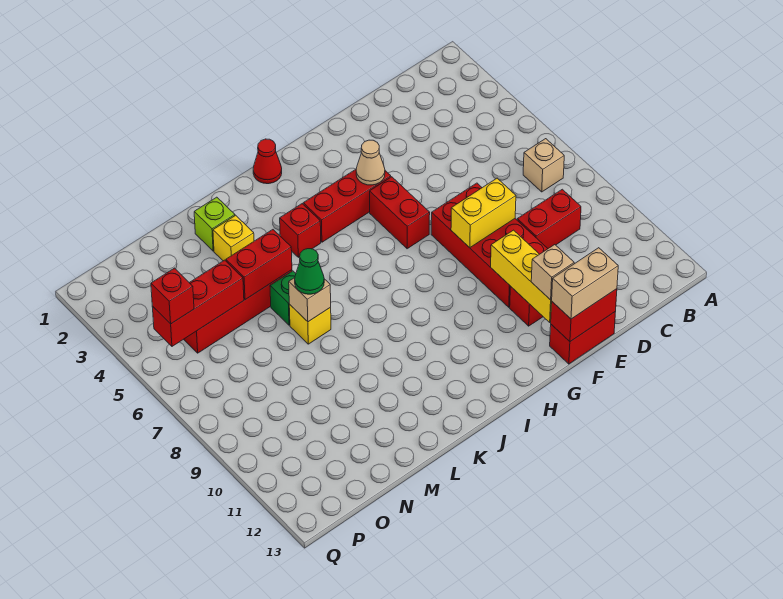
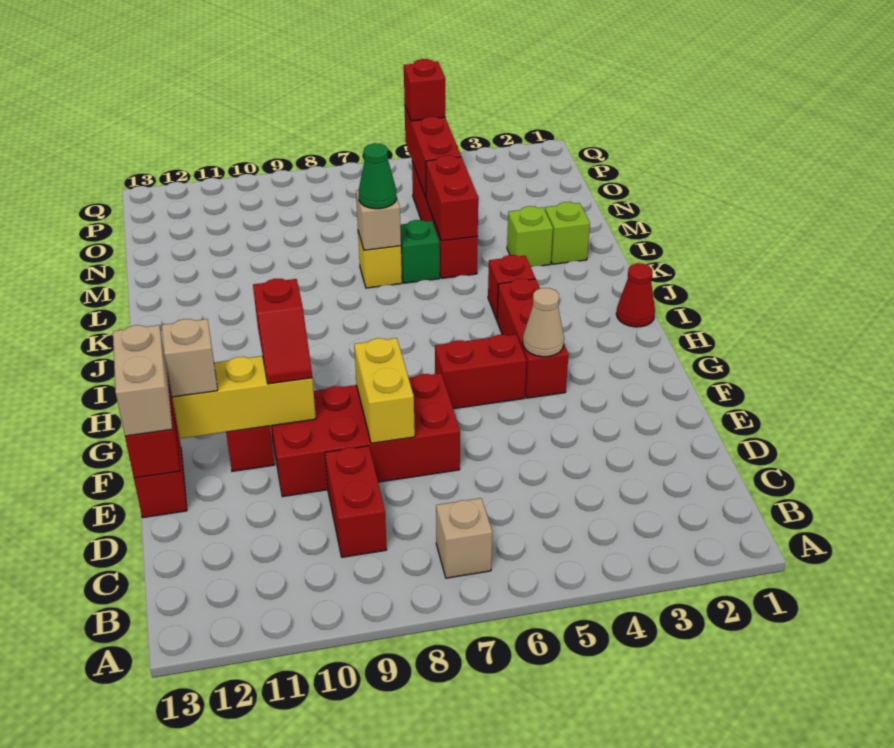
none -> red slope F10:G10 level 3 top G
yellow brick L3 level 1 -> lime brick L3 level 1

